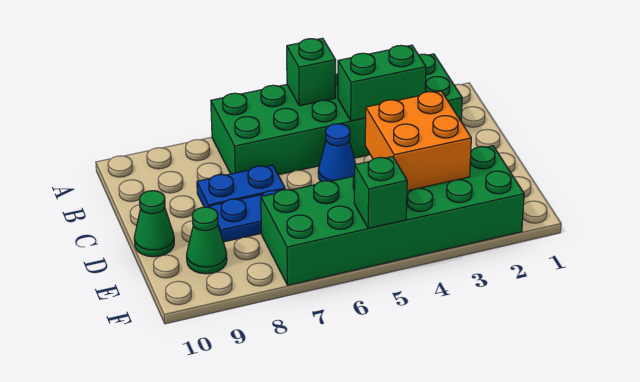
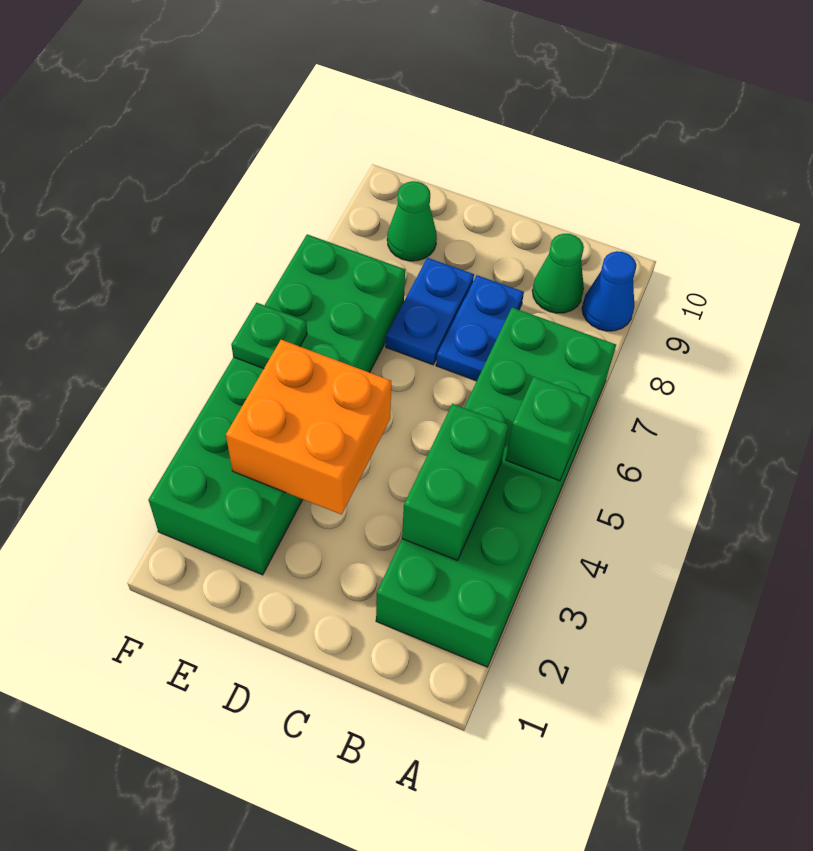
blue cone C5 level 1 -> blue cone A9 level 1
green cone D10 level 1 -> green cone B9 level 1
green brick F5 level 2 -> green plate F5 level 2

